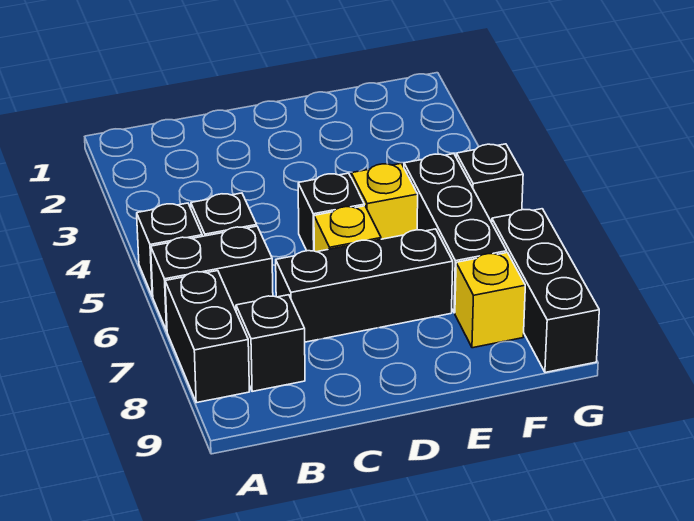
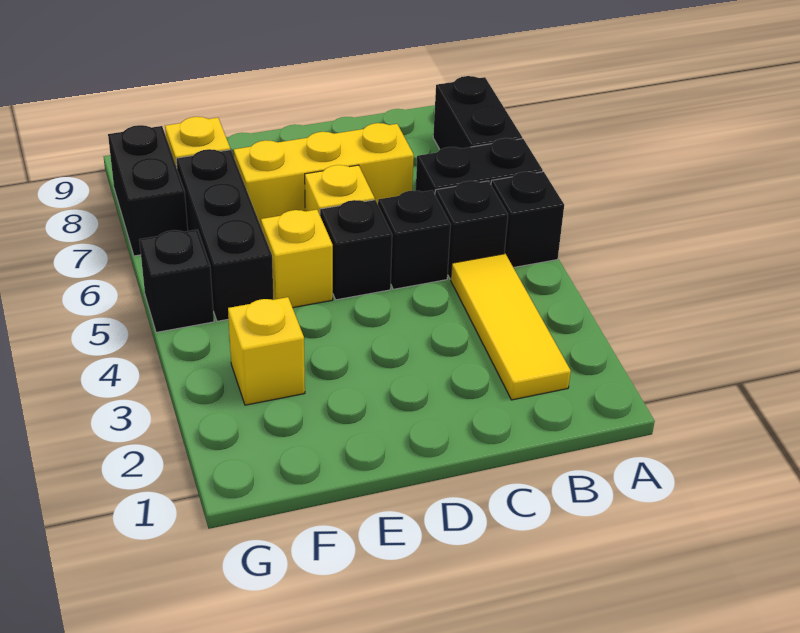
none -> yellow tile B2:B4 level 1
black brick B8 level 1 -> black brick C5 level 1
black brick C7:E7 level 1 -> yellow brick C7:E7 level 1
none -> yellow brick F3 level 1
black brick G7:G9 level 1 -> black brick G7:G8 level 1

